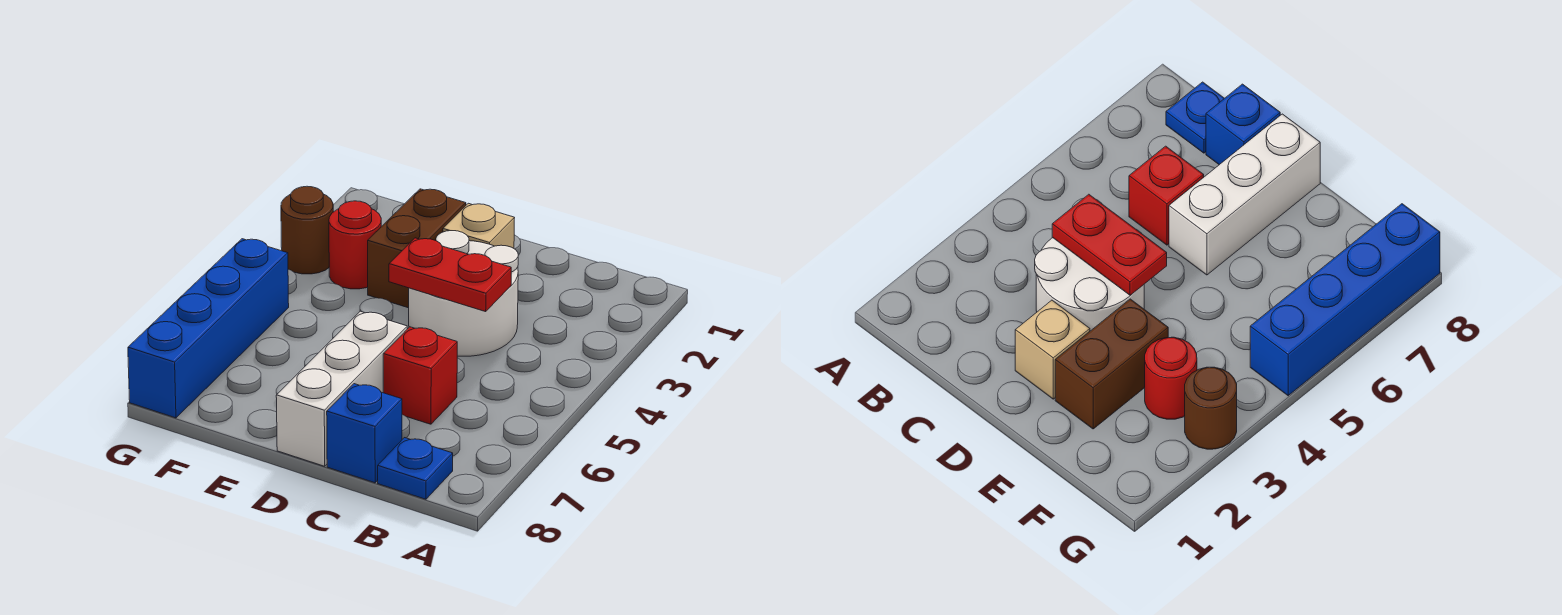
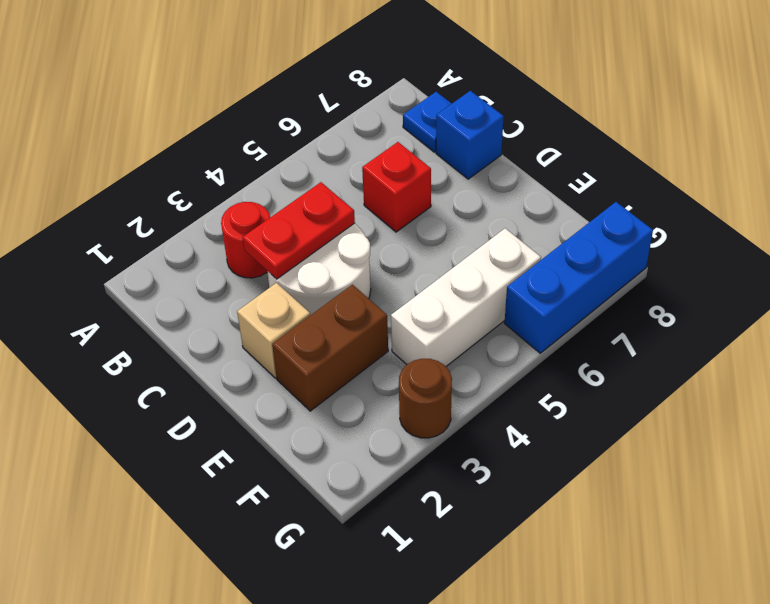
red plate C4:D4 level 2 -> red plate C3:C4 level 2
white brick D6:D8 level 1 -> white brick F4:F6 level 1
red round brick F3 level 1 -> red round brick B3 level 1
blue brick G5:G8 level 1 -> blue brick G6:G8 level 1

